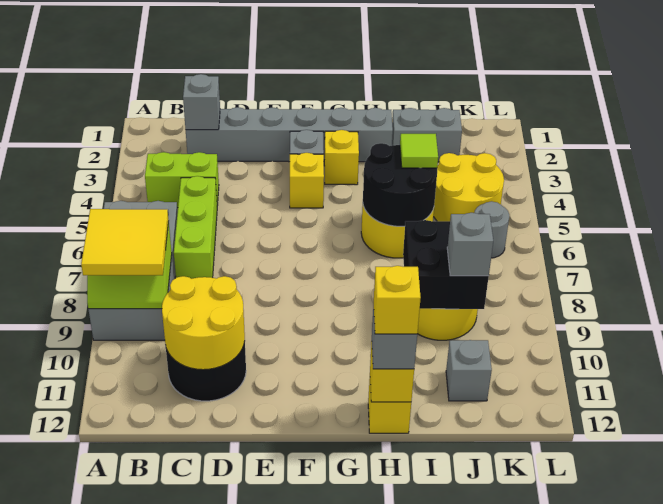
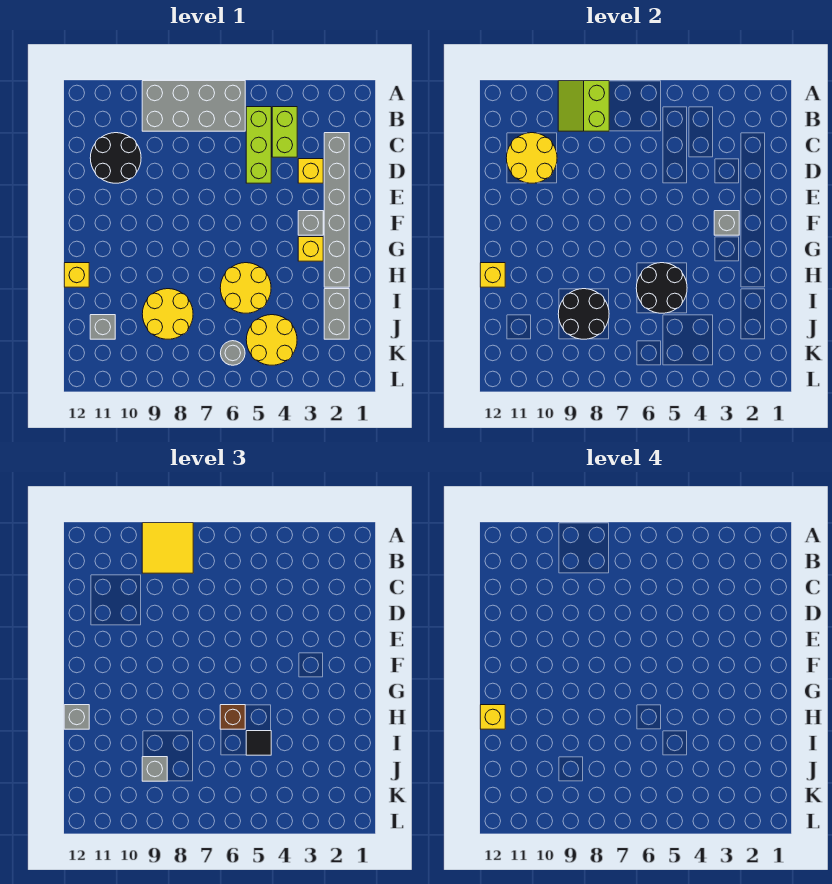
grey brick C2 level 2 -> grey brick F3 level 2
lime brick C5:C7 level 1 -> lime brick B5:D5 level 1
yellow brick F4 level 1 -> yellow brick D3 level 1
none -> brown brick H6 level 3
lime tile I5 level 3 -> black tile I5 level 3
black brick I8:J9 level 2 -> black round brick I8:J9 level 2

